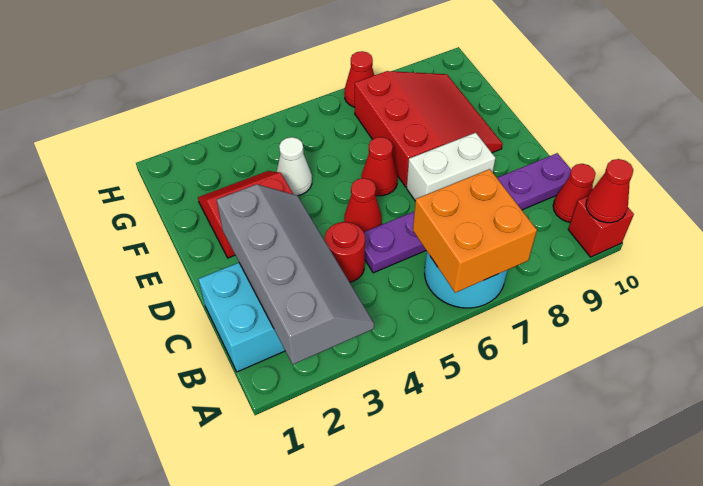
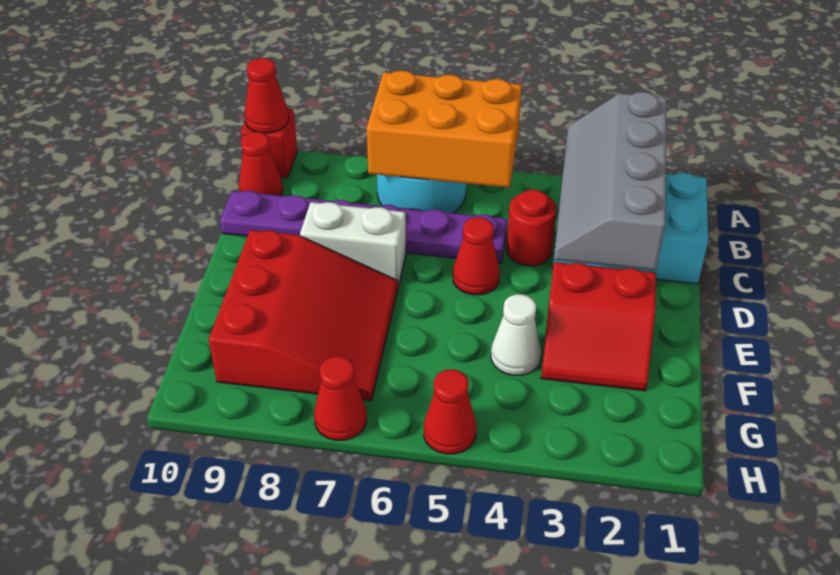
orange brick A6:B7 level 2 -> orange brick A5:B7 level 2
red cone E6 level 1 -> red cone H5 level 1
red slope E7:G9 level 1 top 7 -> red slope E7:G9 level 1 top 9

